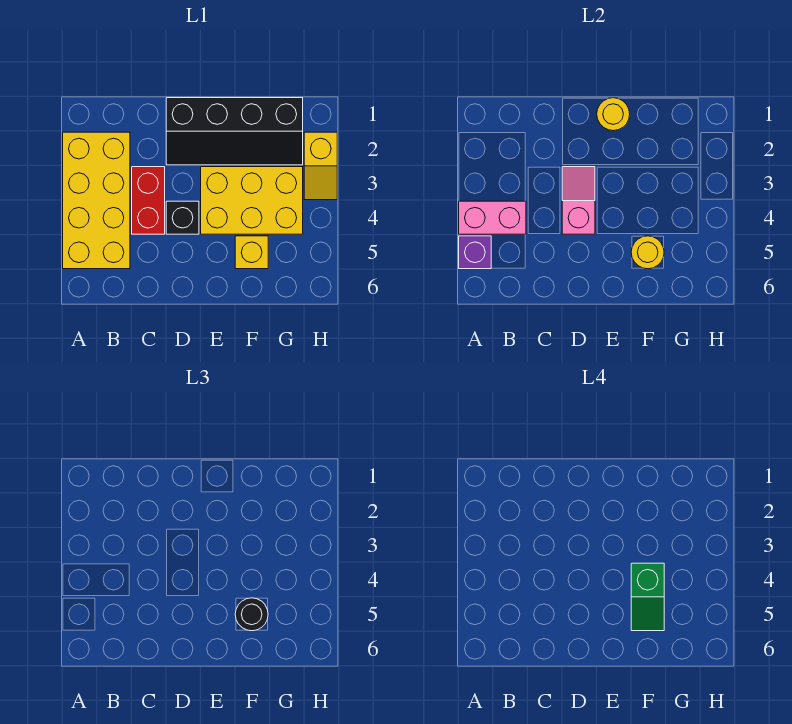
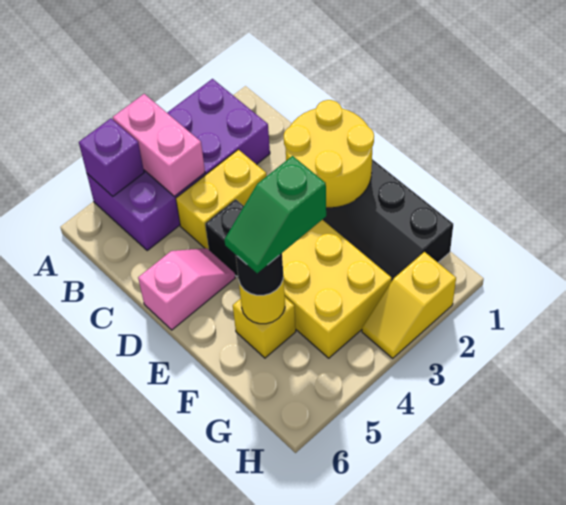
yellow brick A2:B5 level 1 -> purple brick A2:B5 level 1
red brick C3:C4 level 1 -> yellow brick C3:C4 level 1
pink slope D3:D4 level 2 top 4 -> pink slope D5:D6 level 1 top 6
yellow round brick E1 level 2 -> yellow round brick D1:E2 level 2

